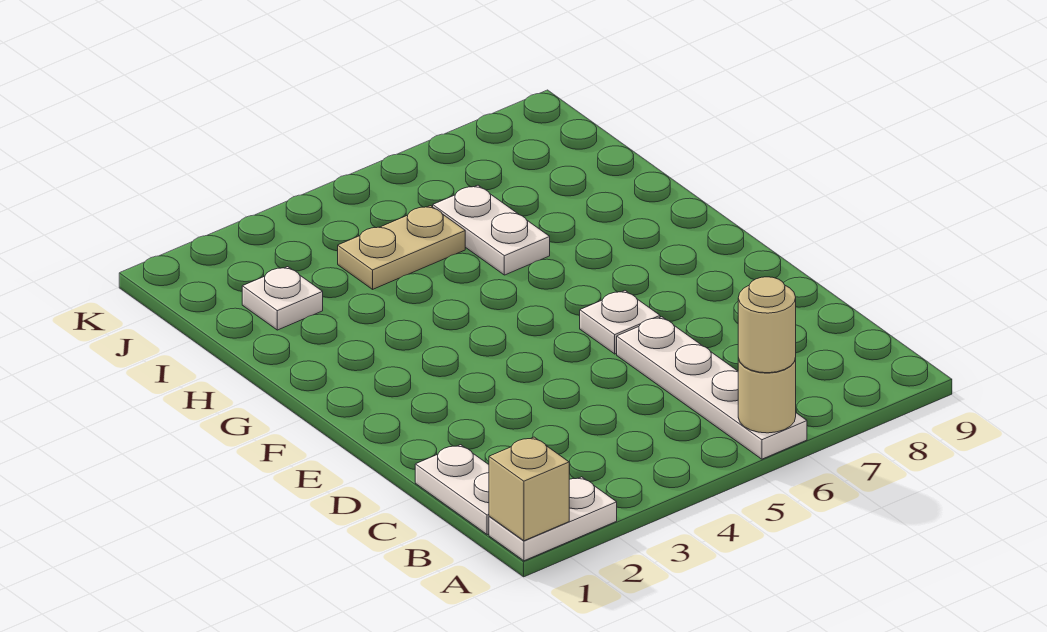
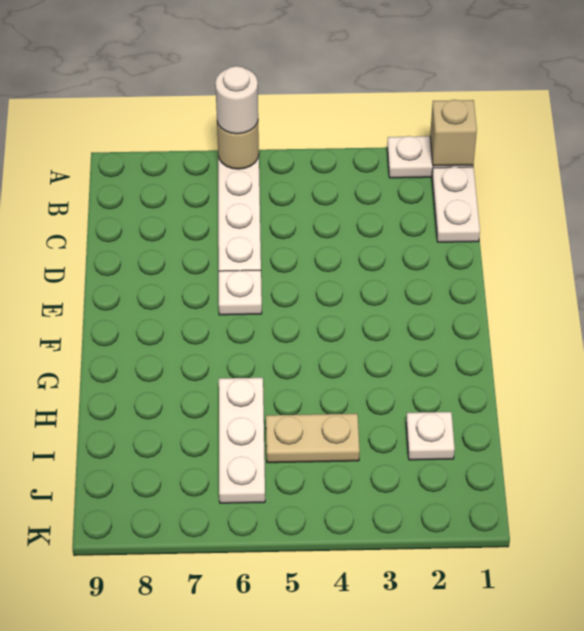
tan round brick A6 level 3 -> white round brick A6 level 3
white plate H6:I6 level 1 -> white plate H6:J6 level 1

